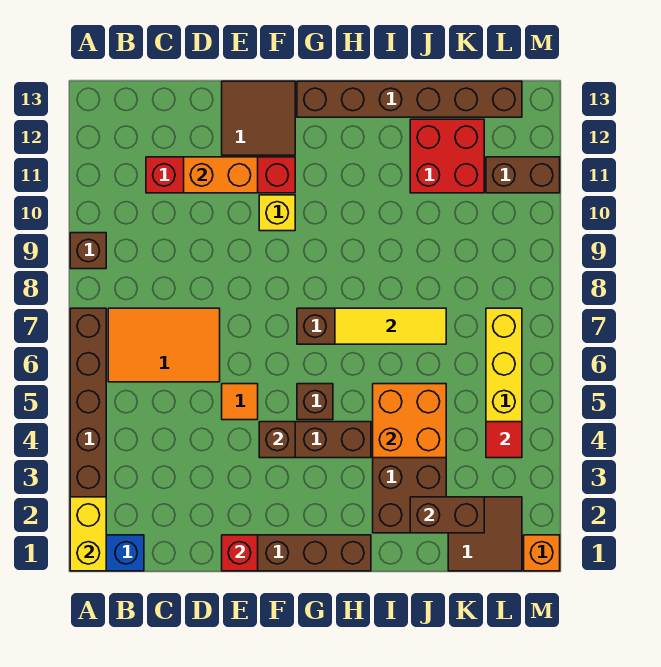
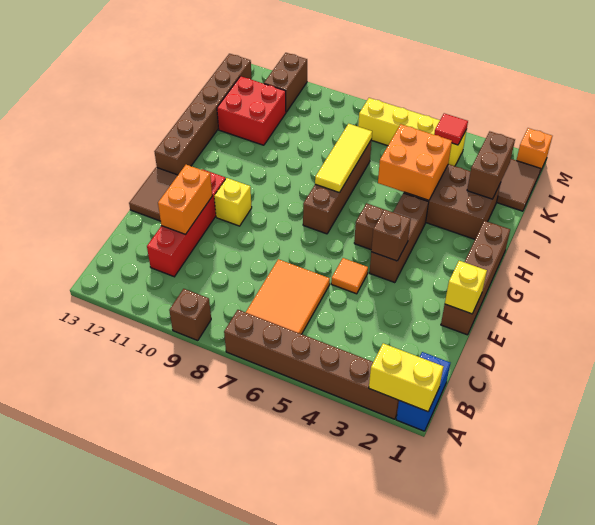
red brick E1 level 2 -> yellow brick E1 level 2

